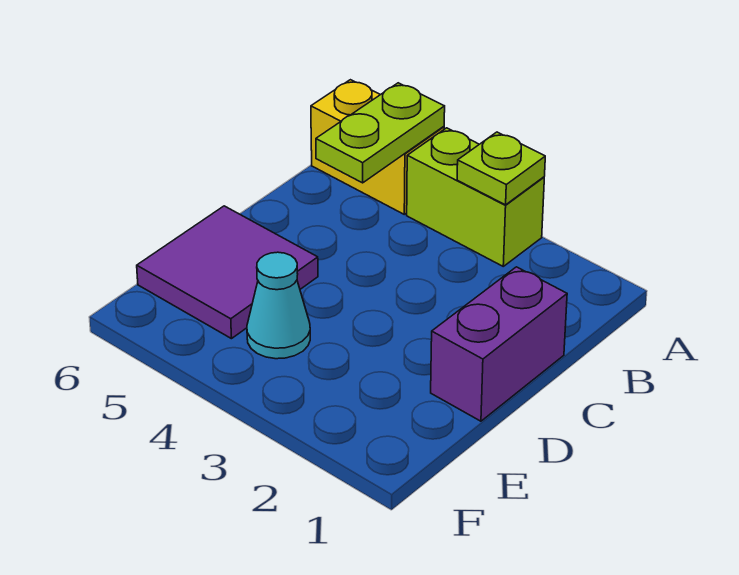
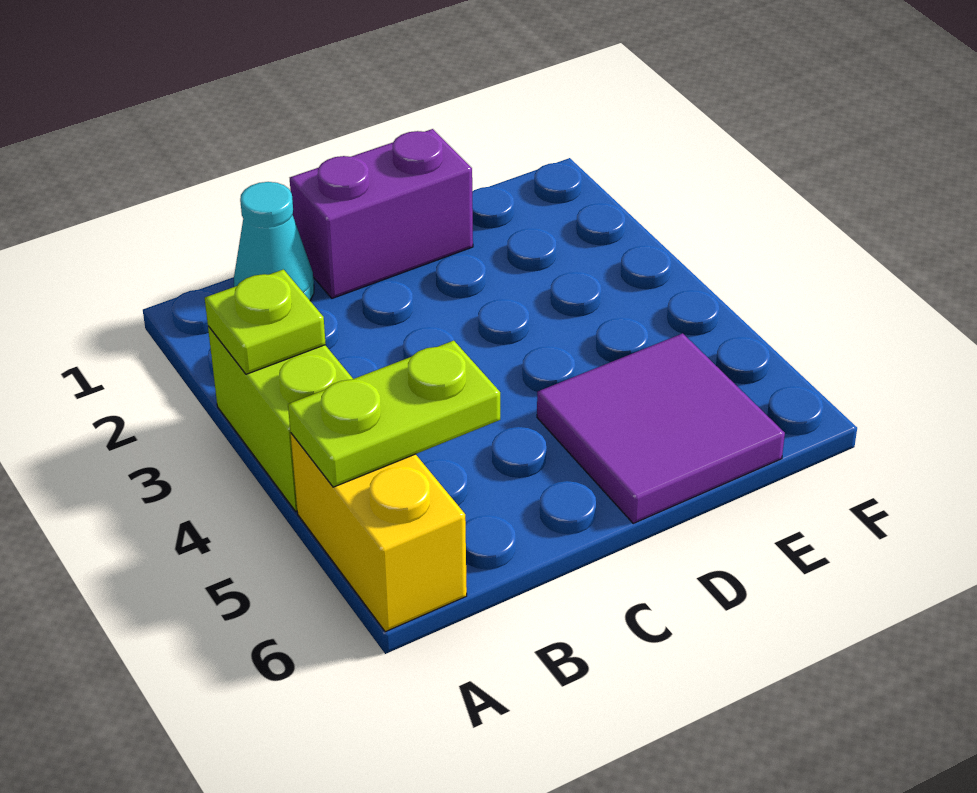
cyan cone E4 level 1 -> cyan cone B1 level 1

